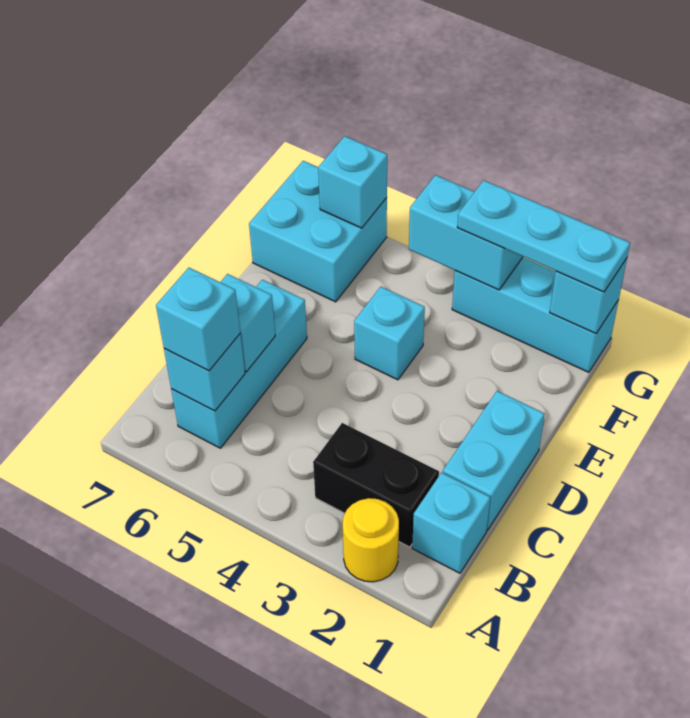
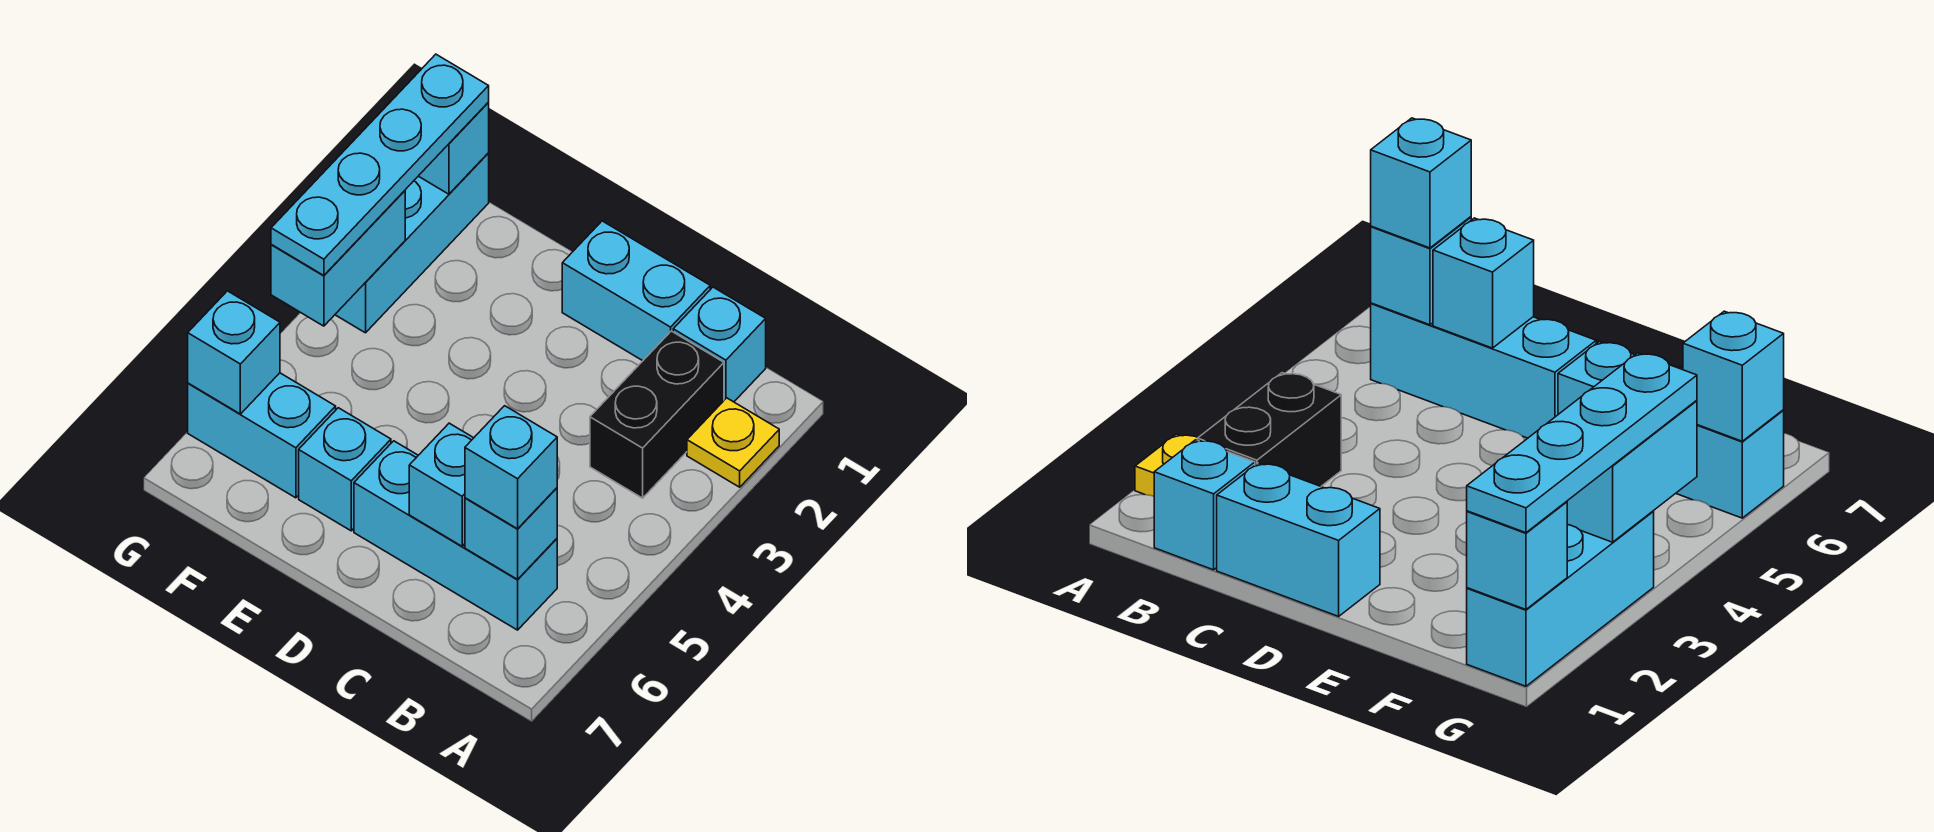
yellow round brick A2 level 1 -> yellow plate A2 level 1
cyan brick E4 level 1 -> cyan brick E6 level 1
cyan brick F6:G7 level 1 -> cyan brick F6:G6 level 1
cyan plate G1:G3 level 3 -> cyan plate G1:G4 level 3

